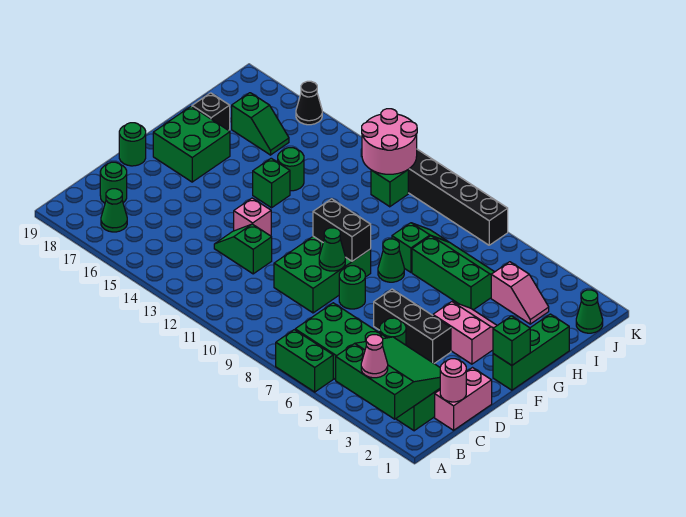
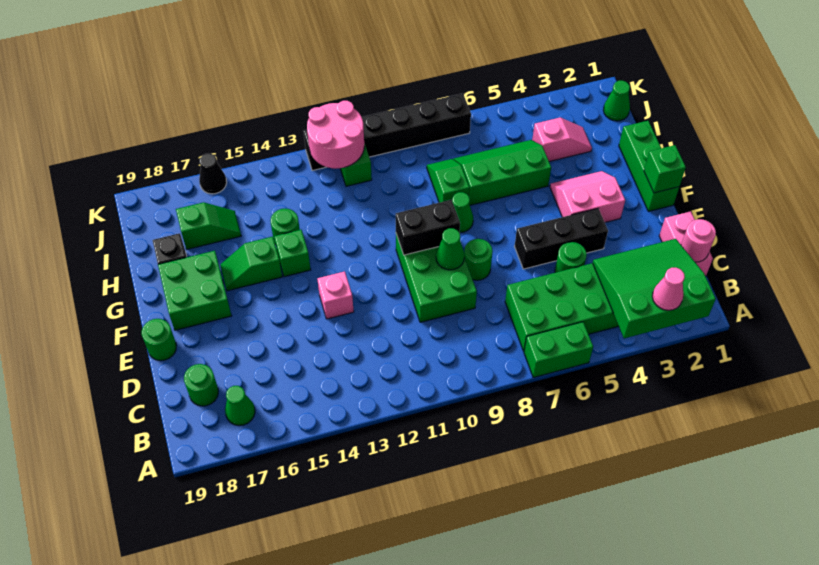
green slope D12:D13 level 1 top 12 -> green slope G15:G16 level 1 top 15

